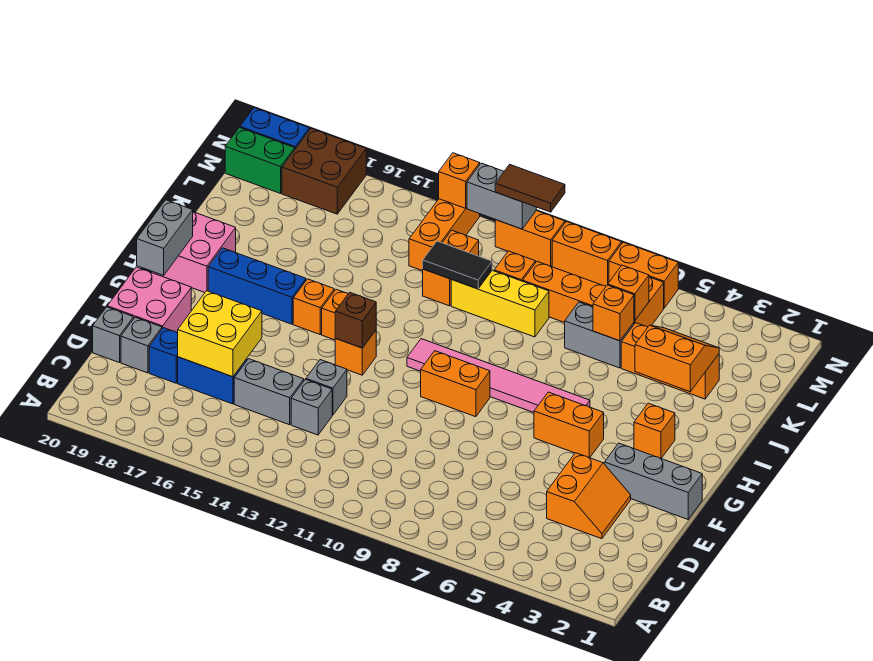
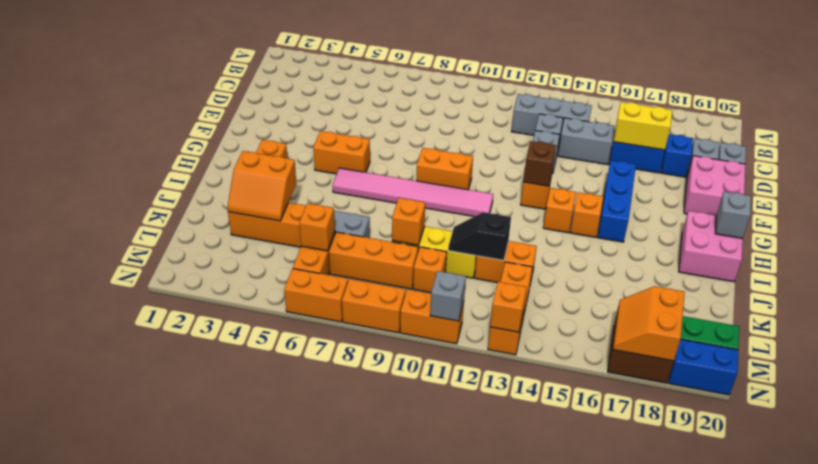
orange slope D3:E4 level 1 top 4 -> orange slope M17:N18 level 2 top 18
yellow brick D16:E17 level 2 -> yellow brick D16:D17 level 2
grey brick F1:F3 level 1 -> grey brick C12:C14 level 1
grey brick G20:H20 level 2 -> grey brick H20 level 2
blue brick H16:H18 level 1 -> blue brick F16:H16 level 1
orange brick K6 level 2 -> orange brick K9 level 2
black tile K11:K12 level 2 -> black slope K11:K12 level 2 top 12
orange brick K12:L12 level 1 -> orange brick K12:K13 level 1
brown tile N10:N11 level 3 -> none
grey brick N11:N12 level 2 -> grey brick N11 level 2

